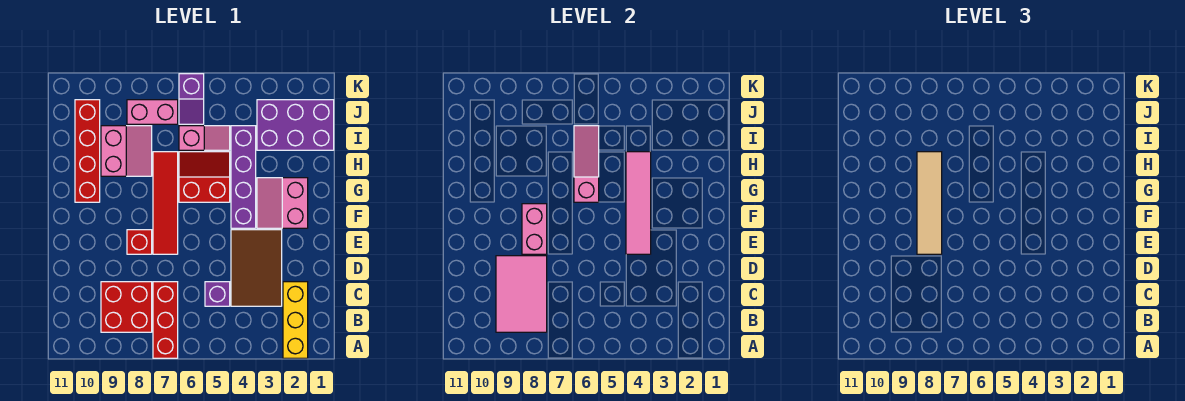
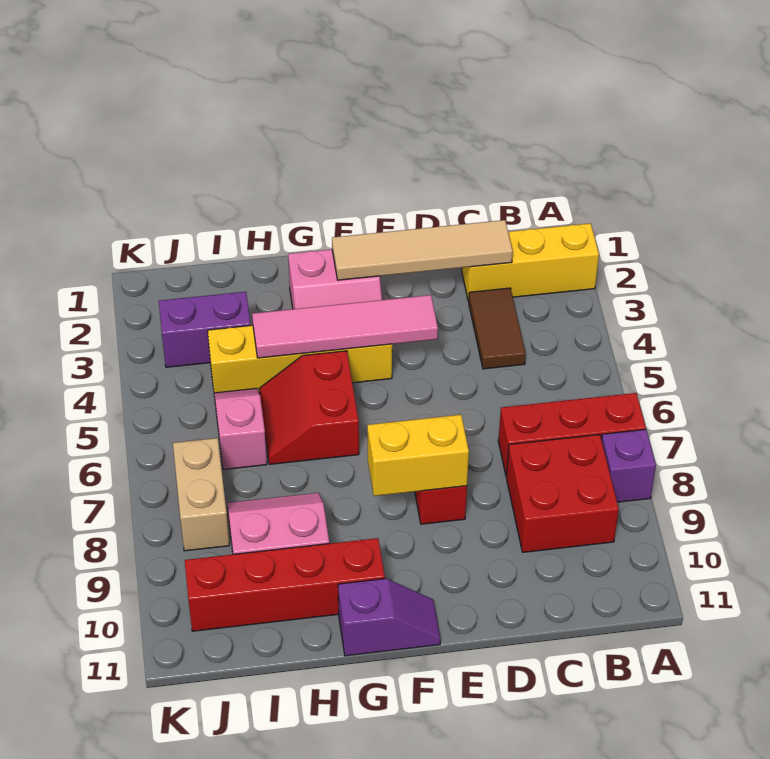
pink tile B8:D9 level 2 -> none
brown tile C3:E4 level 1 -> brown tile C3:C4 level 1
purple brick C5 level 1 -> purple brick A8 level 1
red tile E7:H7 level 1 -> none
pink brick E8:F8 level 2 -> yellow brick E8:F8 level 2
tan tile E8:H8 level 3 -> tan tile C2:F2 level 2
purple brick F4:I4 level 1 -> yellow brick F4:I4 level 1
pink slope G6:I6 level 2 top G -> none
purple brick I1:J3 level 1 -> purple brick I3:J3 level 1
purple slope J6:K6 level 1 top K -> purple slope F11:G11 level 1 top G
pink brick J7:J8 level 1 -> tan brick J7:J8 level 1

